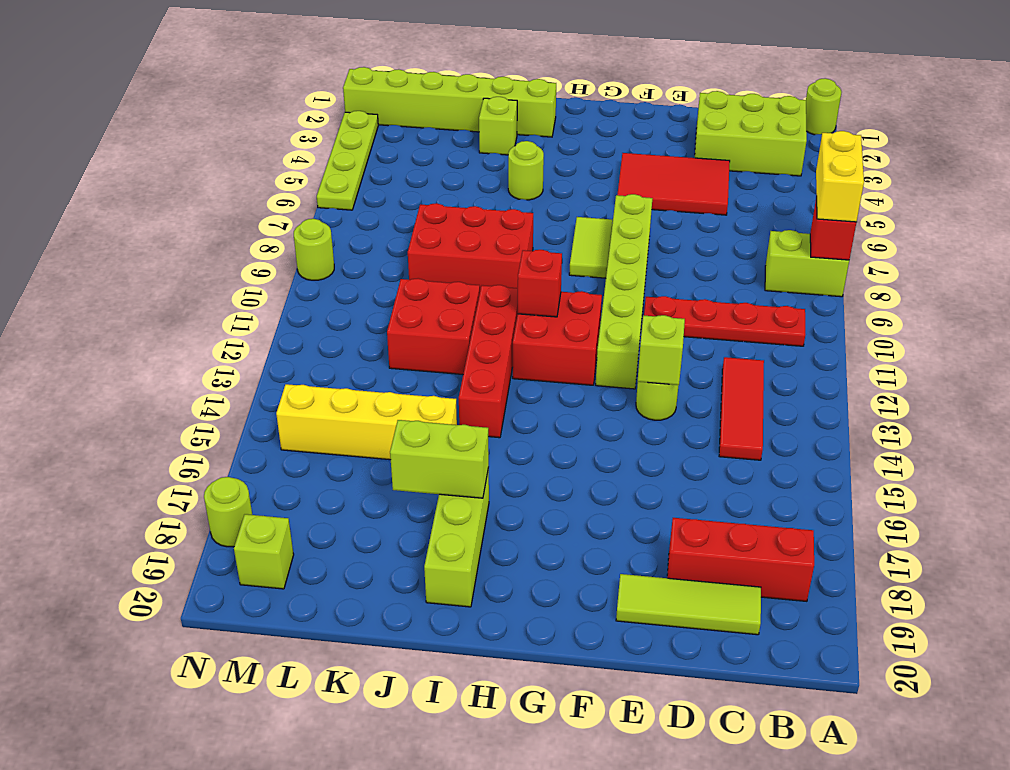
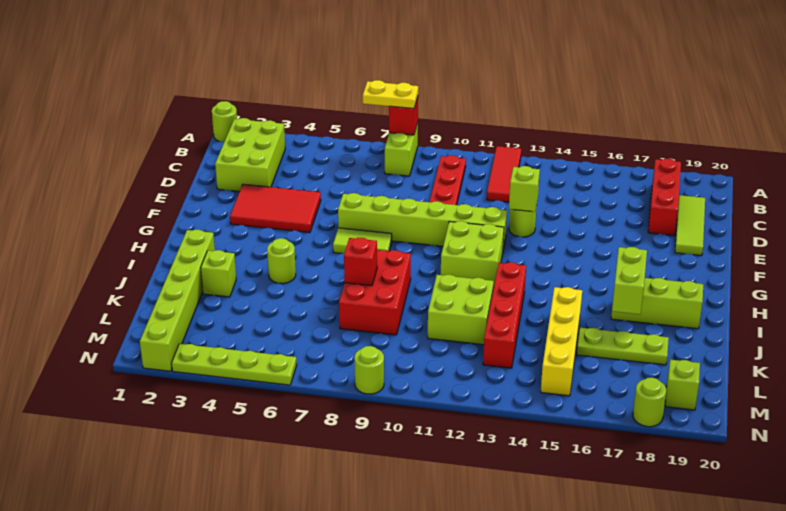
yellow brick A7:A8 level 3 -> yellow plate A7:A8 level 3
red tile C12:C14 level 1 -> red tile A12:C12 level 1
red tile D4:F5 level 1 -> red tile E3:F5 level 1
red brick G11:H12 level 1 -> lime brick G11:H12 level 1
red brick H11 level 2 -> red brick J8 level 2
red brick I11:I14 level 1 -> red brick I13:L13 level 1
red brick J11:K12 level 1 -> lime brick J11:K12 level 1
none -> lime plate K16:K18 level 1

